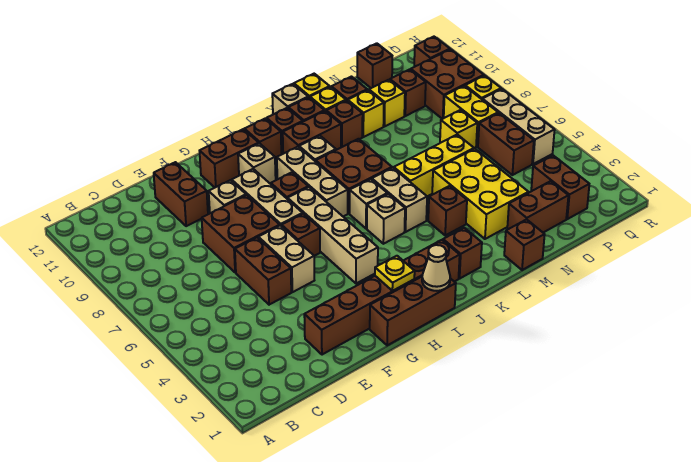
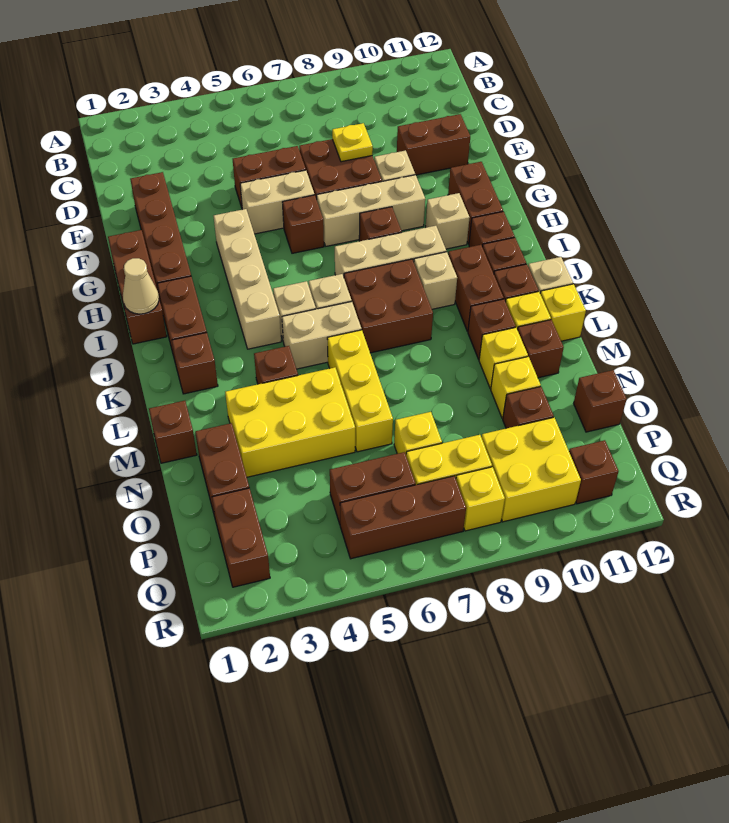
yellow plate H2 level 2 -> yellow plate E8 level 2
tan brick H4:H7 level 1 -> tan brick G4:J4 level 1
brown brick P2:P3 level 1 -> brown brick P2:Q2 level 1
brown brick P9:Q10 level 1 -> yellow brick P9:Q10 level 1
tan brick Q5:Q7 level 1 -> brown brick Q5:Q7 level 1

